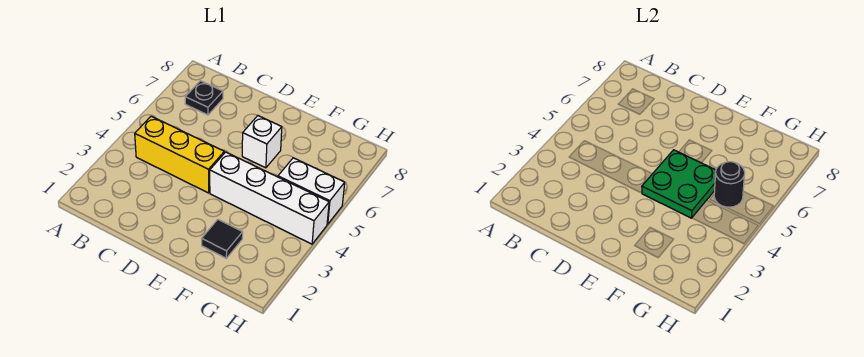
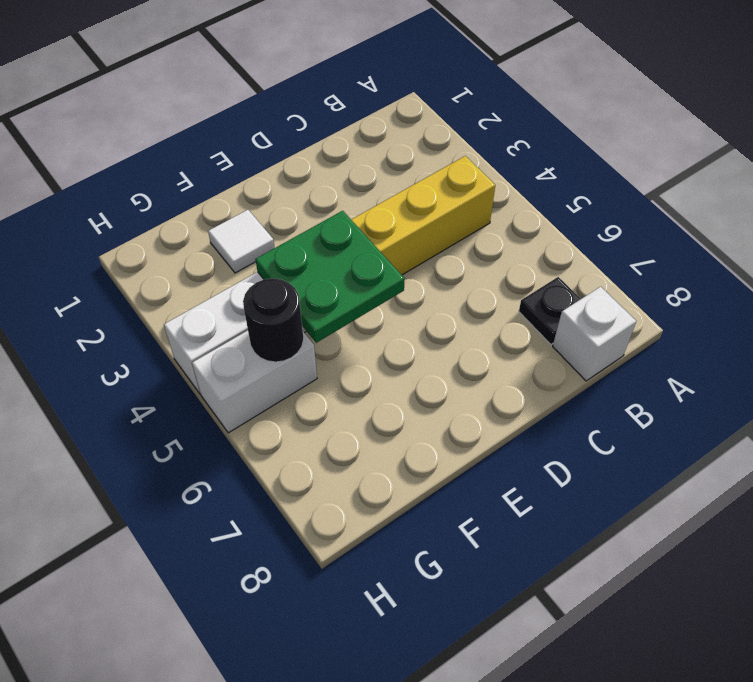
white brick E6 level 1 -> white brick B8 level 1
black tile F2 level 1 -> white tile F2 level 1

